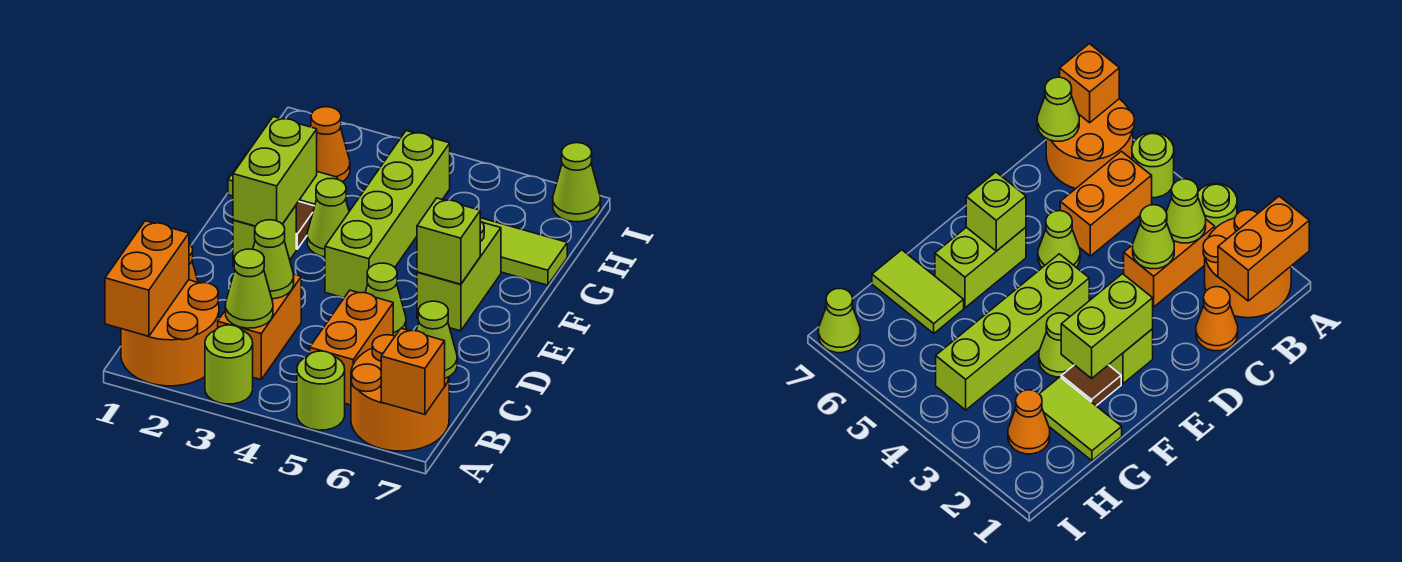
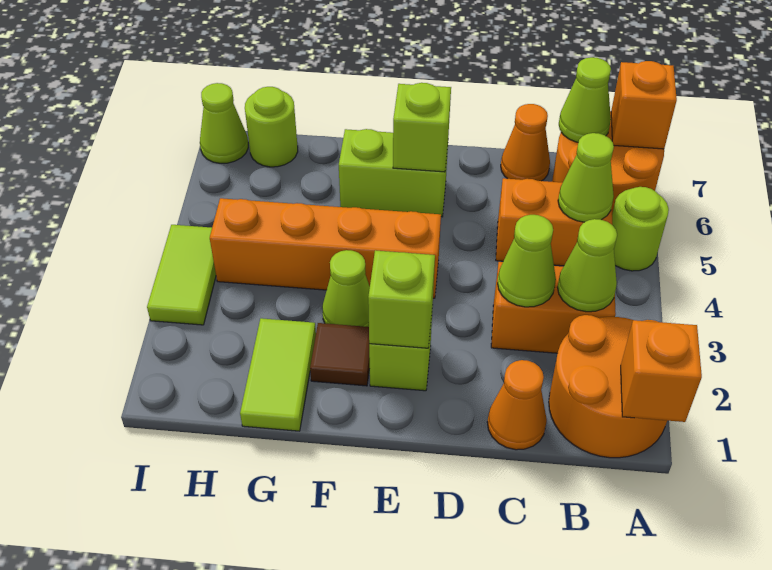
orange brick A1:B1 level 2 -> orange brick A1 level 2
lime round brick A3 level 1 -> lime round brick H7 level 1
lime cone D5 level 1 -> lime cone B5 level 2
lime brick E2:F2 level 2 -> lime brick E2 level 2
lime brick E4:H4 level 1 -> orange brick E4:H4 level 1
lime tile G6:G7 level 1 -> lime tile I3:I4 level 1
orange cone H2 level 1 -> orange cone C7 level 1

